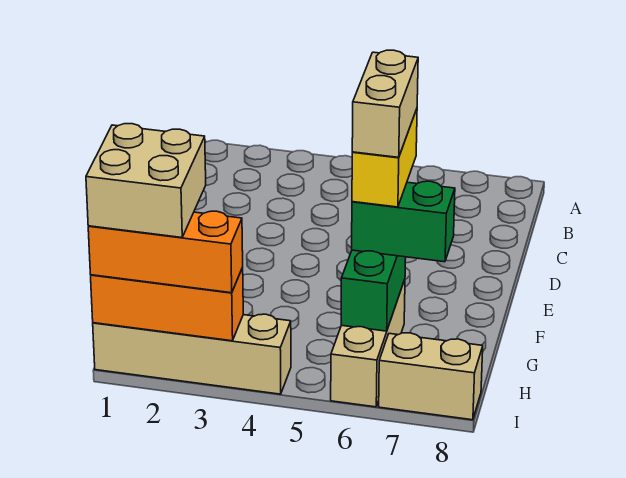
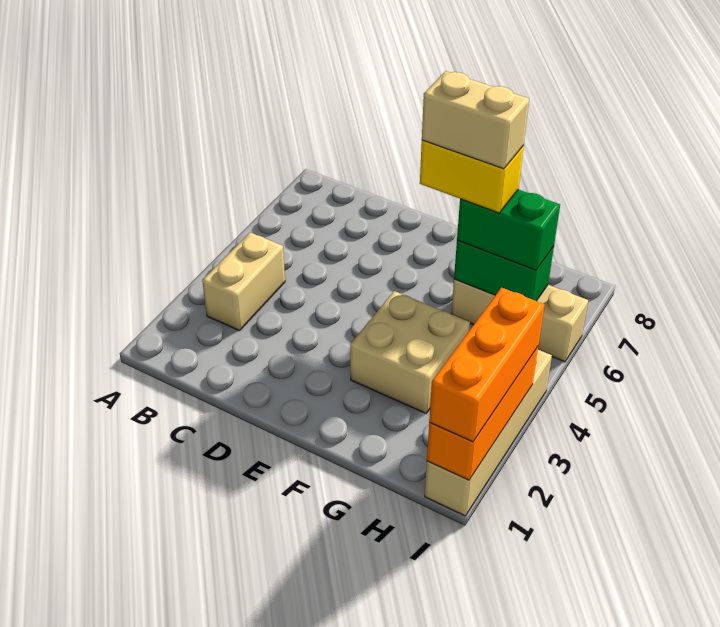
green brick G6:G7 level 3 -> green brick G6:H6 level 3
tan brick H1:I2 level 4 -> tan brick F3:G4 level 1
tan brick I7:I8 level 1 -> tan brick B3:B4 level 1

